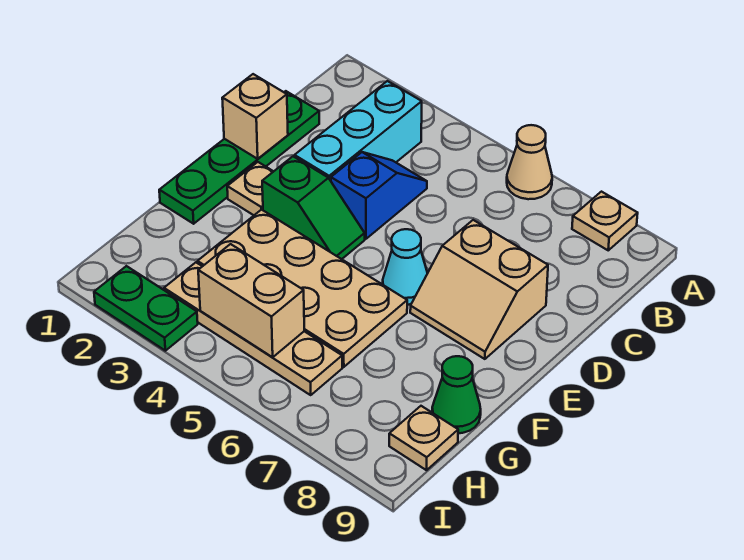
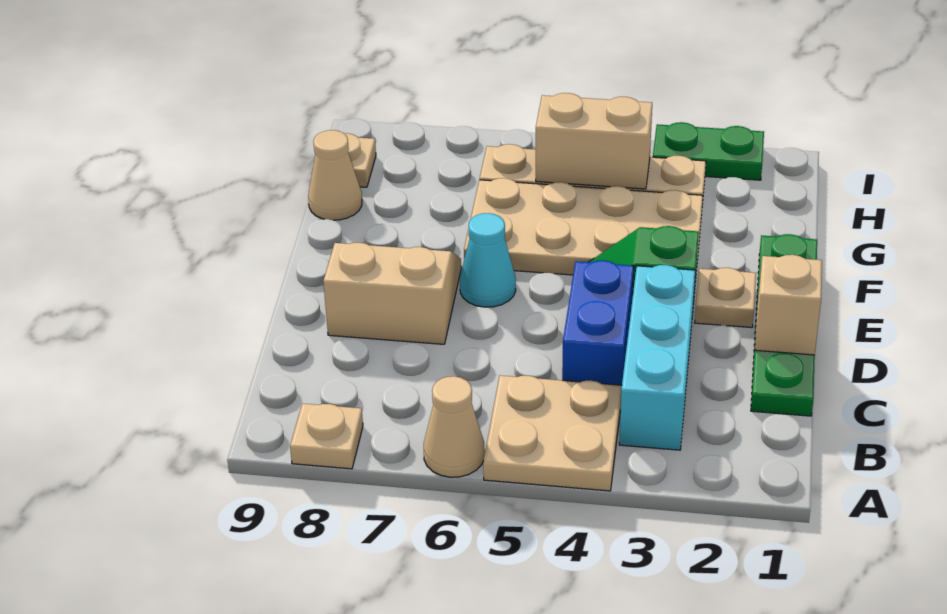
none -> tan plate A4:B5 level 1
blue slope C4:D4 level 1 top D -> blue brick C4:D4 level 1
green cone G9 level 1 -> tan cone G9 level 1

